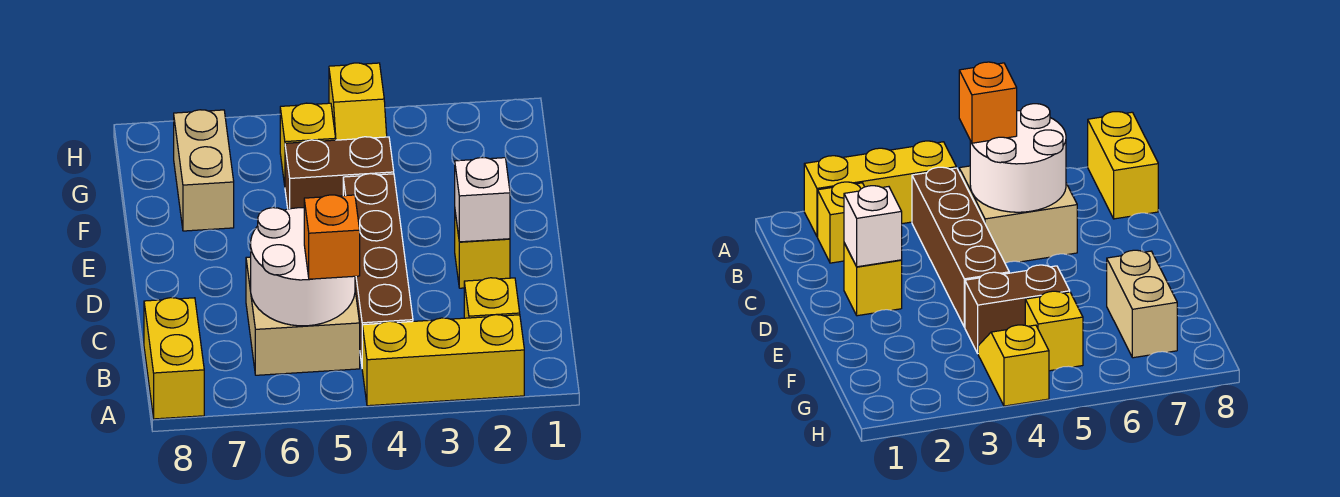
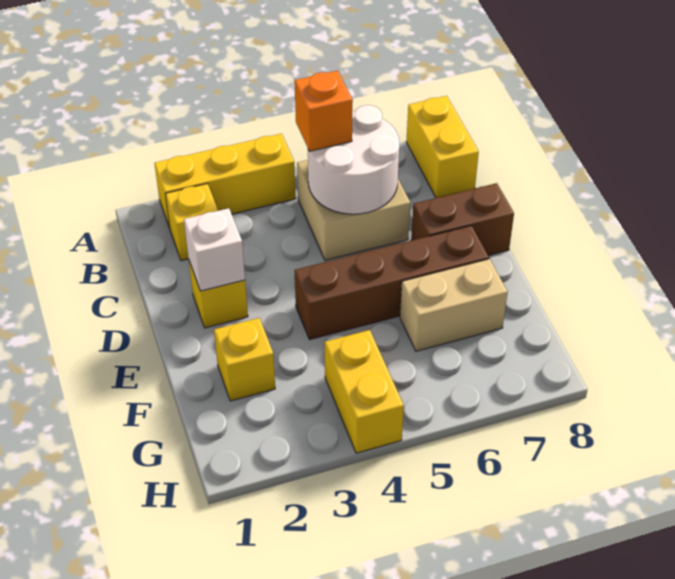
brown brick B4:E4 level 1 -> brown brick E4:E7 level 1
brown brick F4:F5 level 1 -> brown brick D7:D8 level 1
tan brick F7:G7 level 1 -> tan brick F6:F7 level 1
yellow slope G4:H4 level 1 top H -> yellow brick G4:H4 level 1
yellow brick G5 level 1 -> yellow brick F2 level 1

